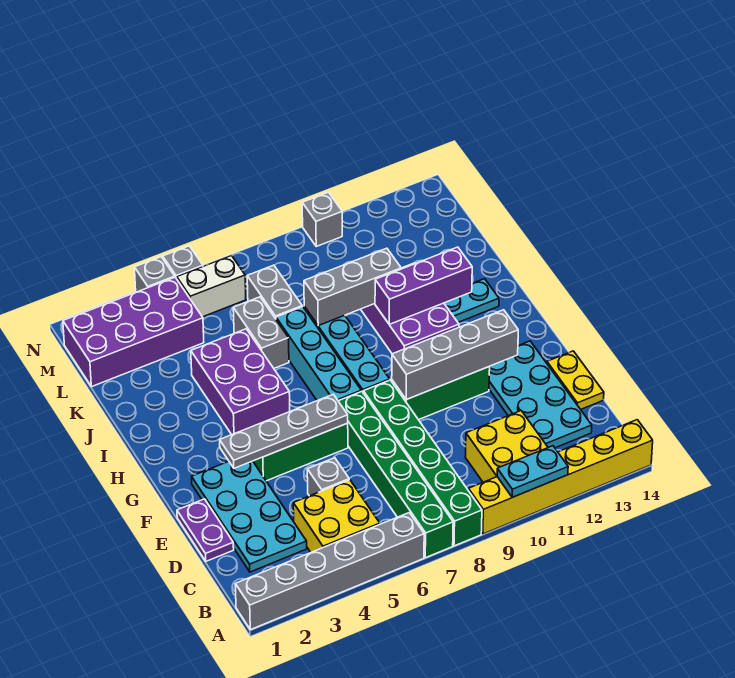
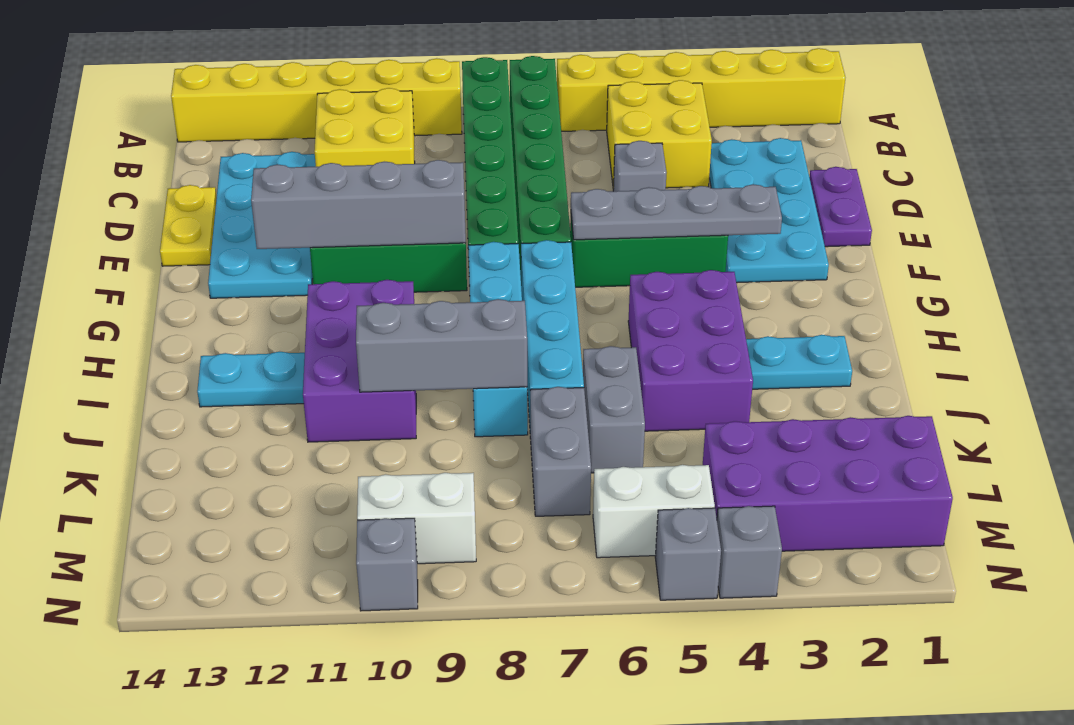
grey brick A1:A6 level 1 -> yellow brick A1:A6 level 1
cyan plate A10:A11 level 2 -> cyan plate I2:I3 level 1
purple brick I10:I12 level 2 -> none
none -> white brick M9:M10 level 1

